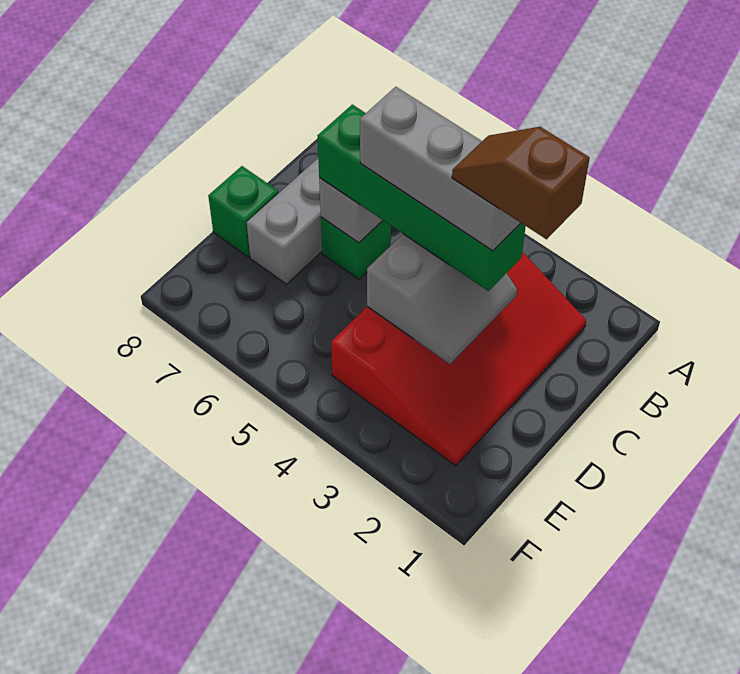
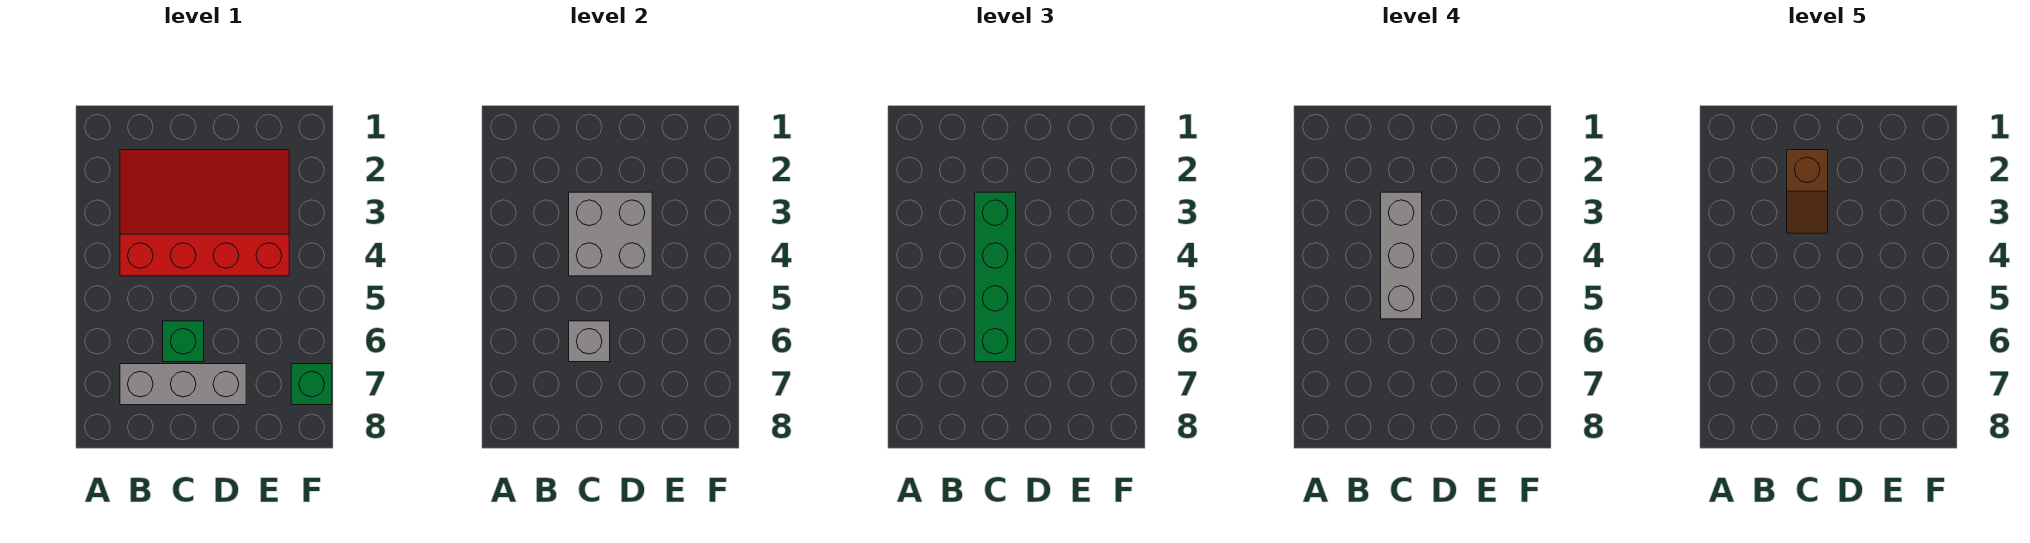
grey slope C3:D4 level 2 top 4 -> grey brick C3:D4 level 2
green brick D8 level 1 -> green brick F7 level 1

